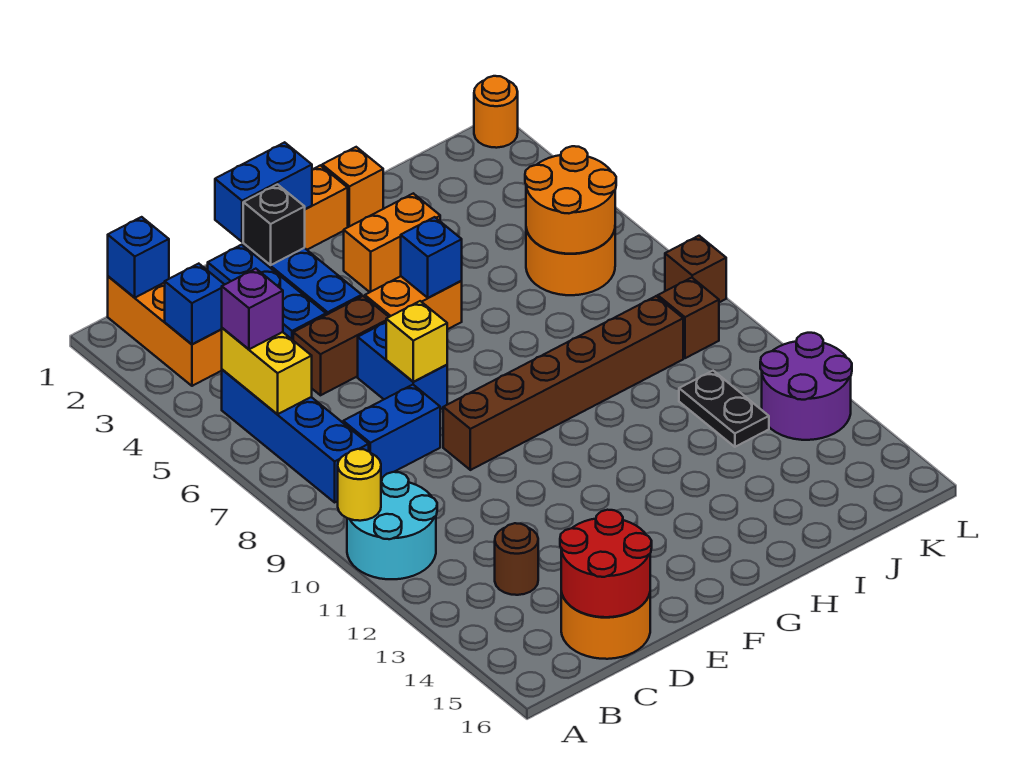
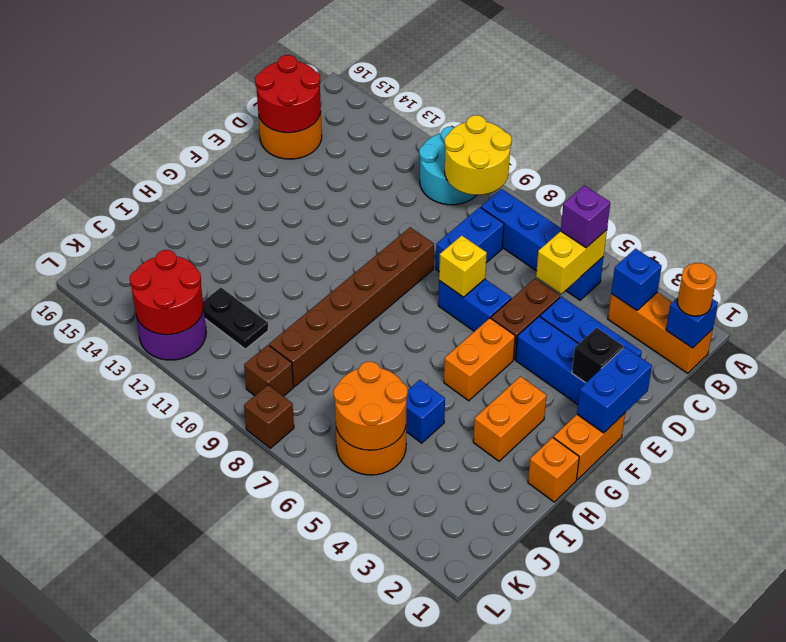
yellow round brick A10 level 2 -> yellow round brick A9:B10 level 2
yellow brick B5:B6 level 2 -> yellow brick B5:C5 level 2
brown round brick C13 level 1 -> none
blue brick G5 level 2 -> blue brick I5 level 1
none -> red round brick K12:L13 level 2
orange round brick L1 level 1 -> orange round brick B1 level 3

